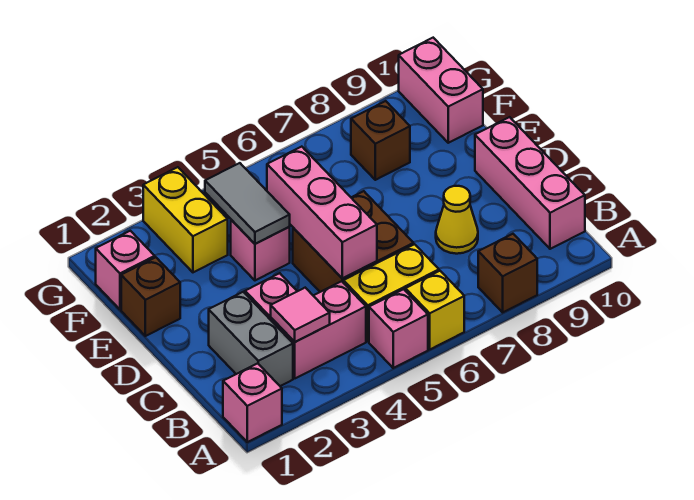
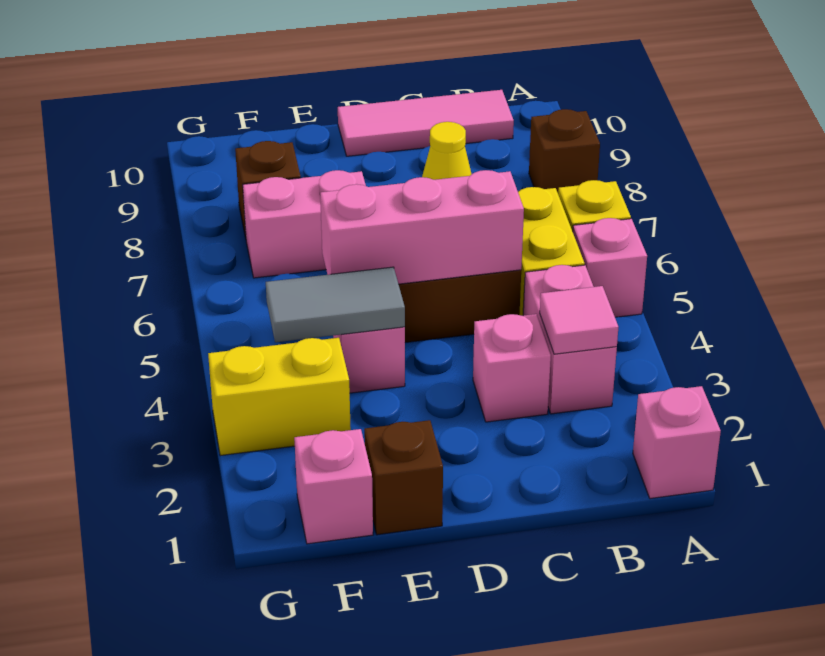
grey brick B2:C2 level 1 -> none
pink brick B10:D10 level 1 -> pink tile B10:D10 level 1
pink brick F10:G10 level 1 -> pink brick E7:F7 level 1

